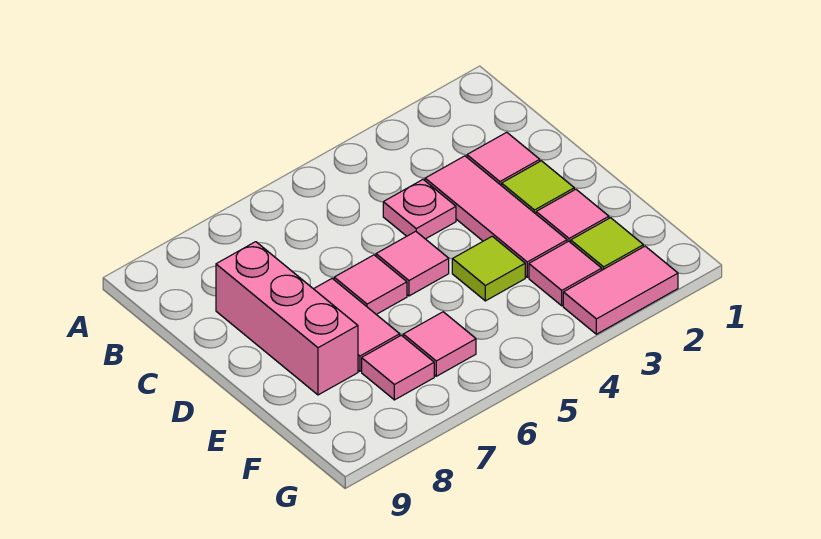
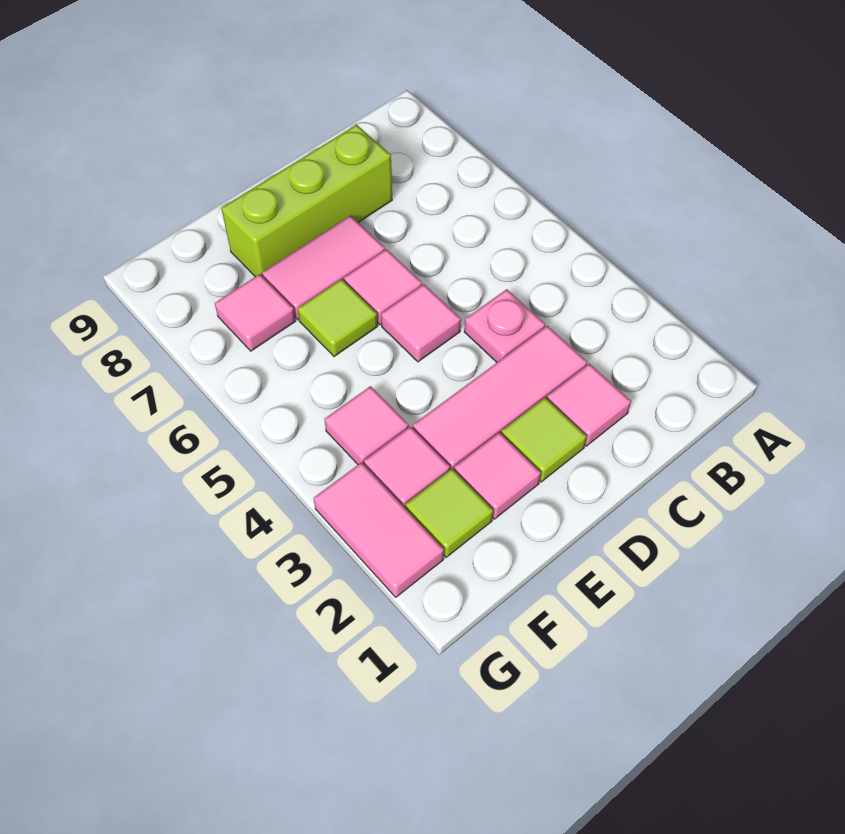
pink brick C8:E8 level 1 -> lime brick C8:E8 level 1
lime tile E4 level 1 -> lime tile E6 level 1
pink tile F6 level 1 -> pink tile F4 level 1

